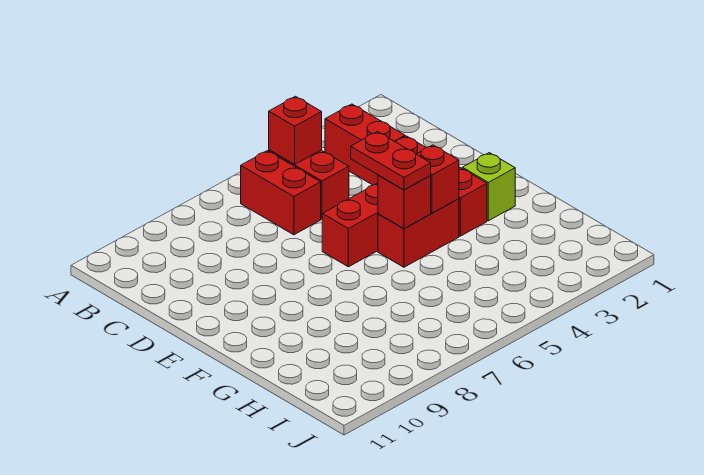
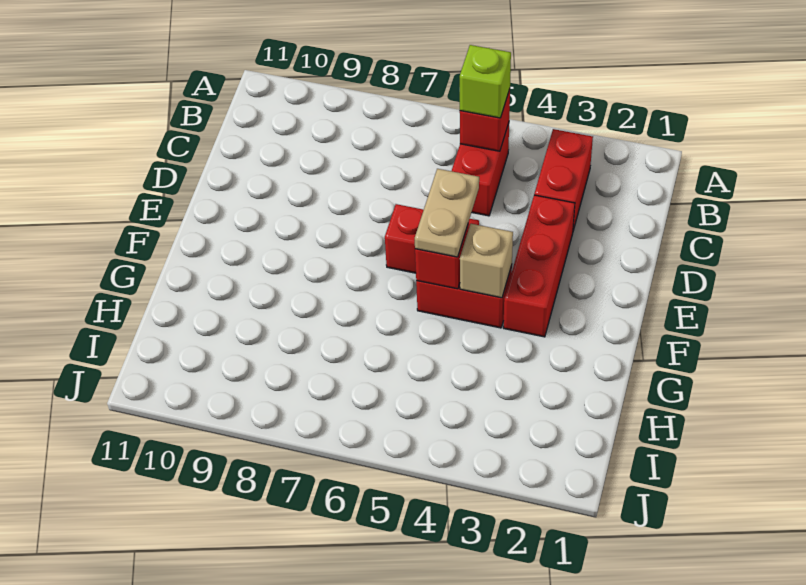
red brick B6:C6 level 1 -> none
red plate E5:F5 level 3 -> tan plate E5:F5 level 3
lime brick F2 level 1 -> lime brick B5 level 3
red brick F4 level 2 -> tan brick F4 level 2

